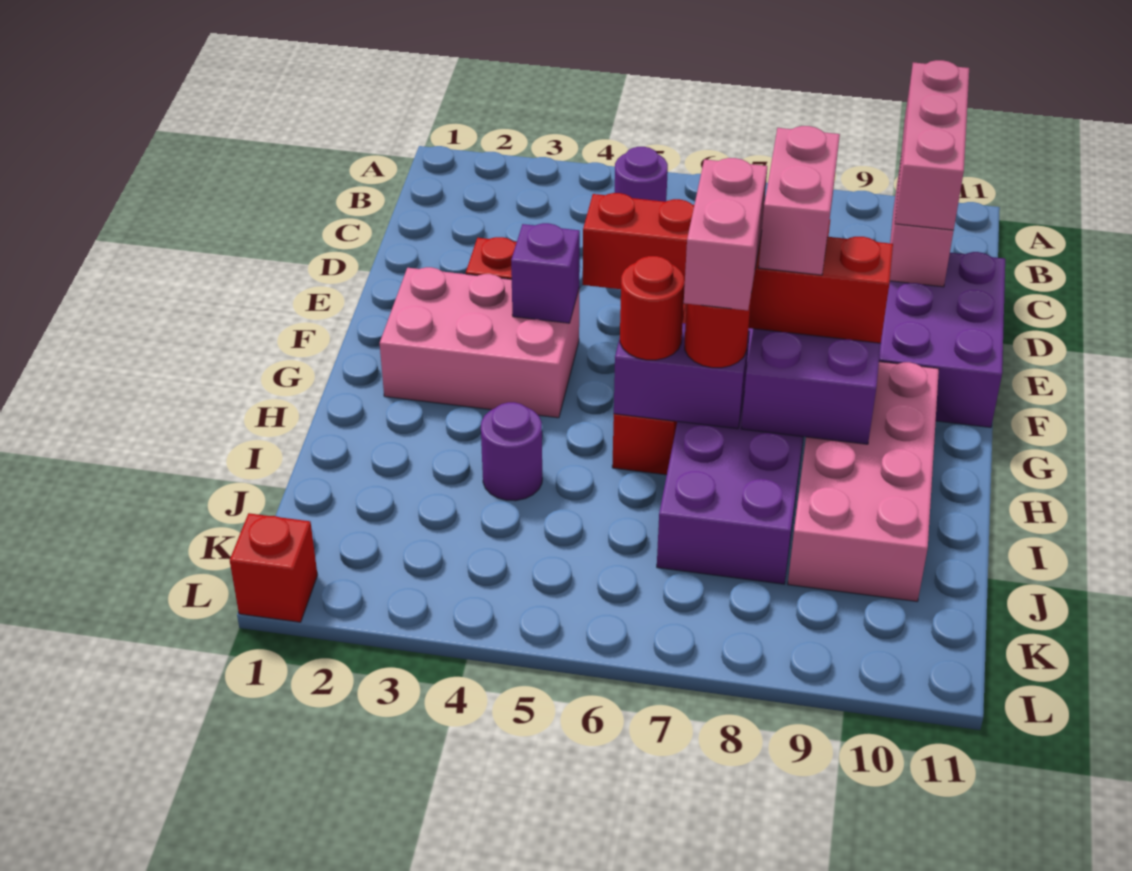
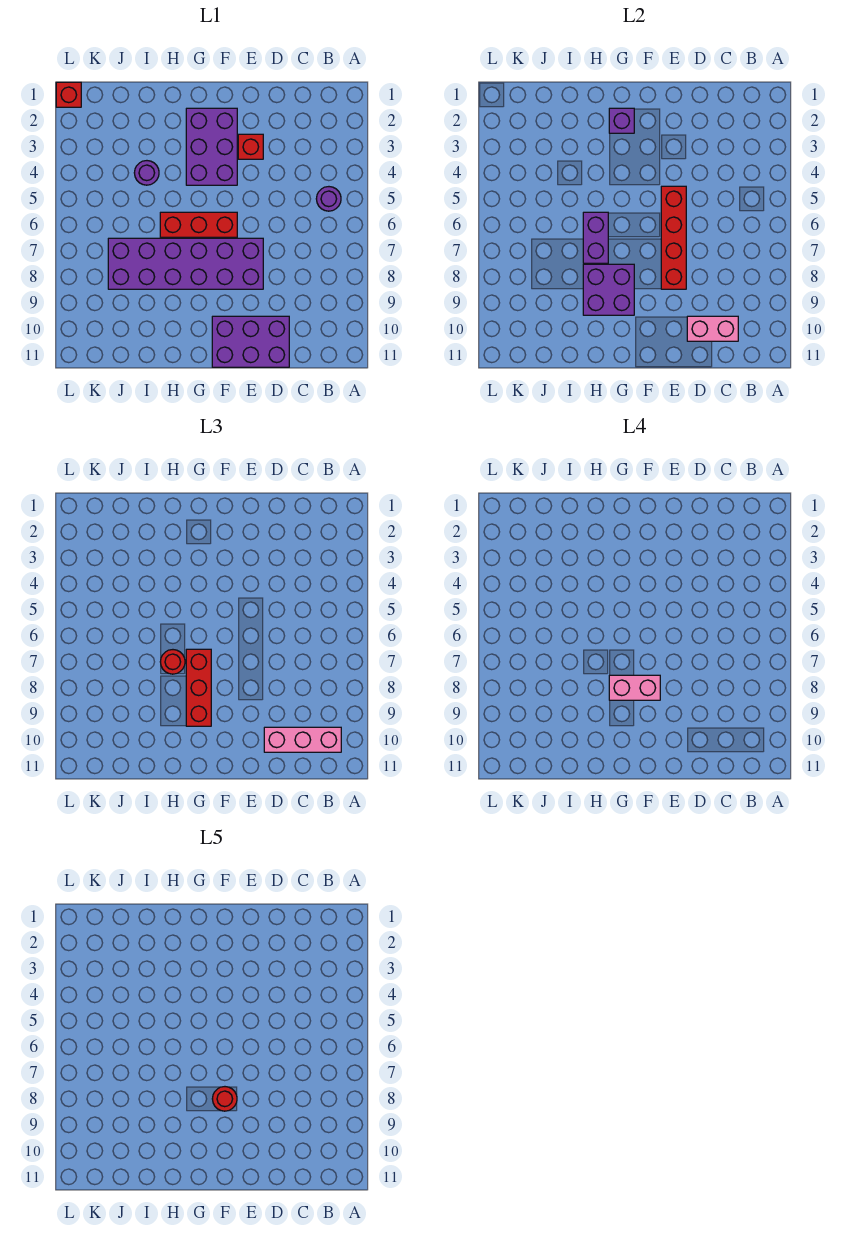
pink brick F2:G4 level 1 -> purple brick F2:G4 level 1
purple brick F4 level 2 -> purple brick G2 level 2
pink brick G7:H7 level 4 -> none
pink brick G9:J10 level 1 -> none
red round brick H6 level 3 -> red round brick F8 level 5

